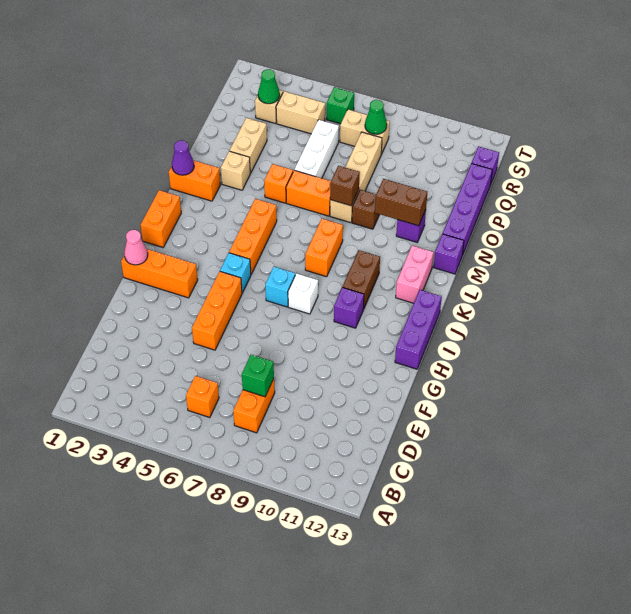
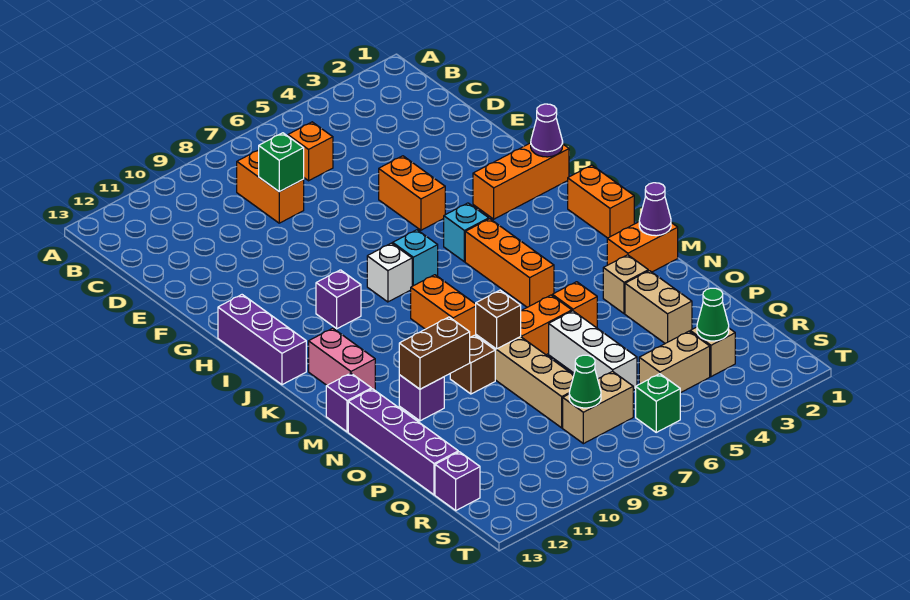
orange brick F5:H5 level 1 -> orange brick F5:G5 level 1
pink cone H1 level 2 -> purple cone H1 level 2
brown brick J10:K10 level 1 -> none

